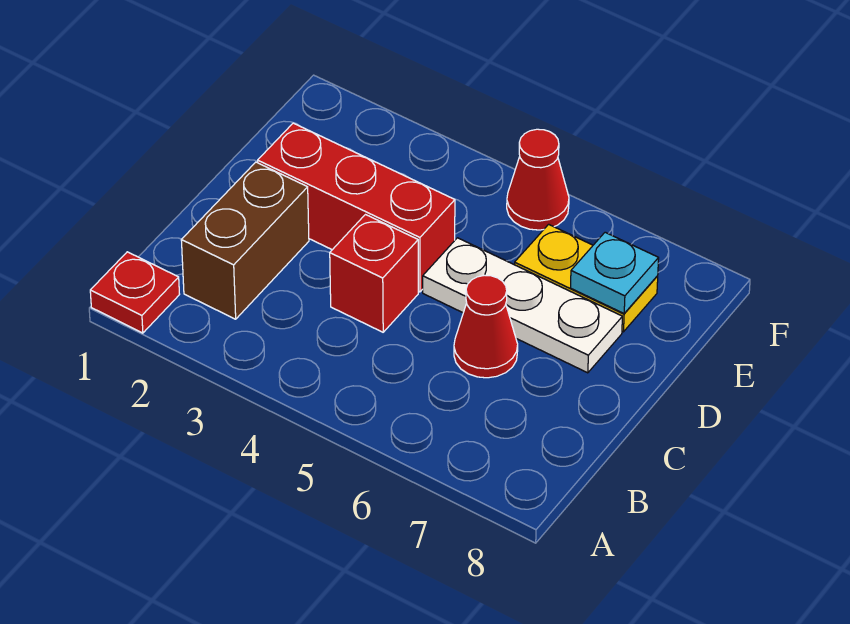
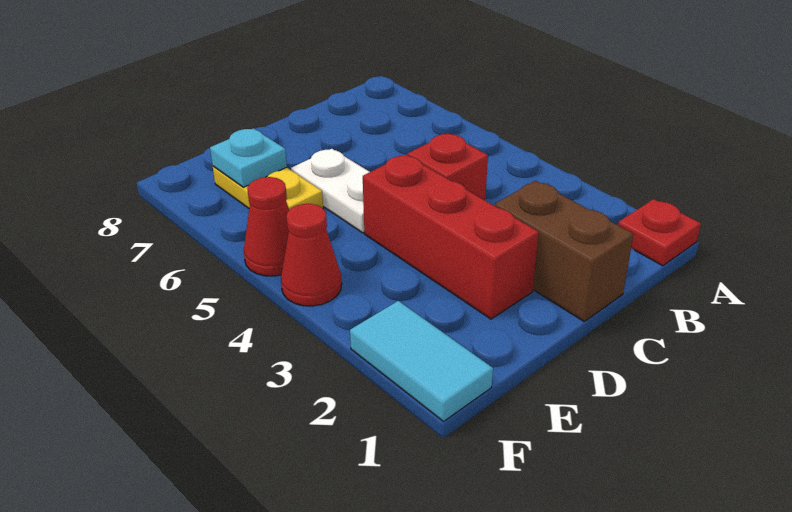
brown brick B2:C2 level 1 -> brown brick C1:C2 level 1
red cone C6 level 1 -> red cone F4 level 1
white plate D5:D7 level 1 -> white plate D5:D6 level 1
none -> cyan tile F1:F2 level 1

